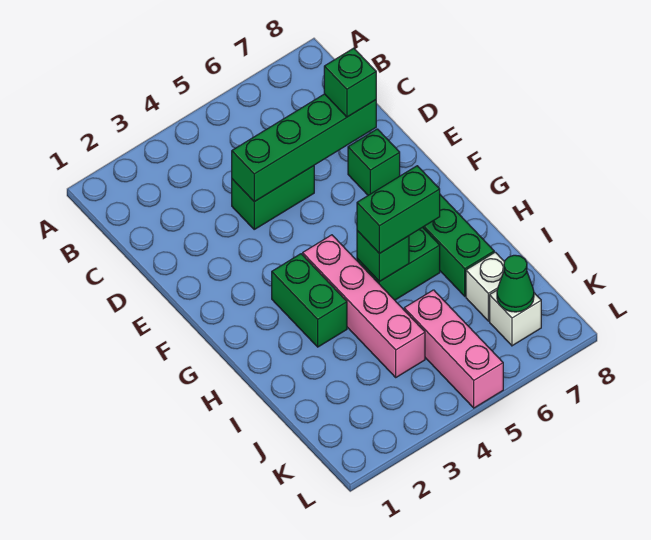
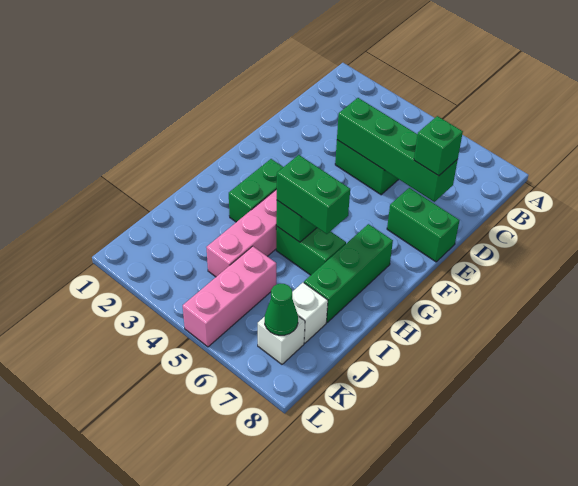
green brick E7 level 1 -> green brick E7:E8 level 1

